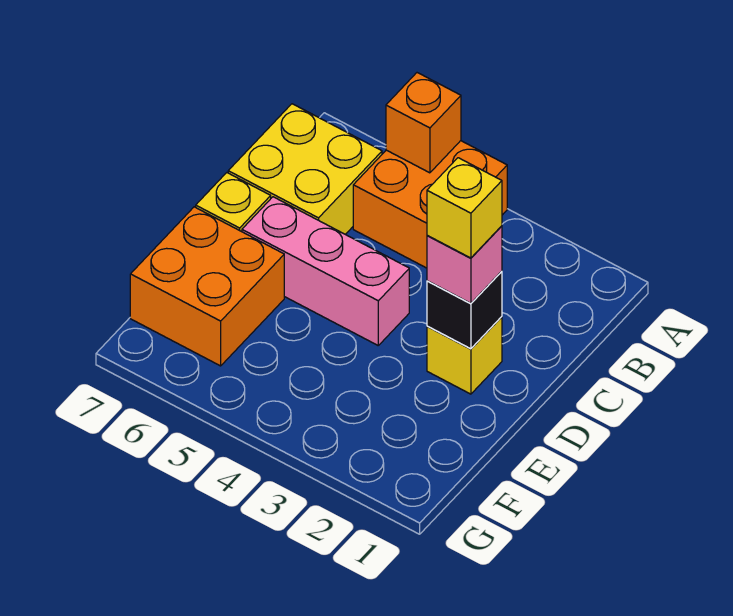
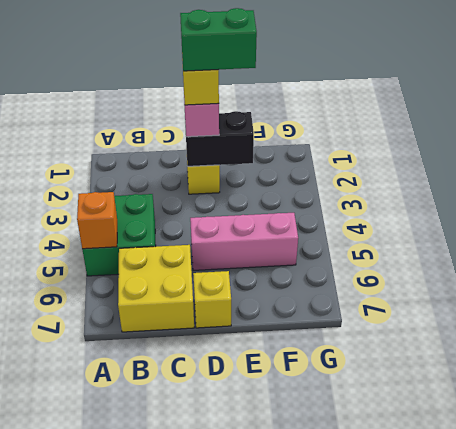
orange brick A4:B5 level 1 -> green brick A4:B5 level 1
black brick D2 level 2 -> black brick D2:E2 level 2
none -> green brick D2:E2 level 5
pink brick D4:D6 level 1 -> pink brick D5:F5 level 1
orange brick E6:F7 level 1 -> none

